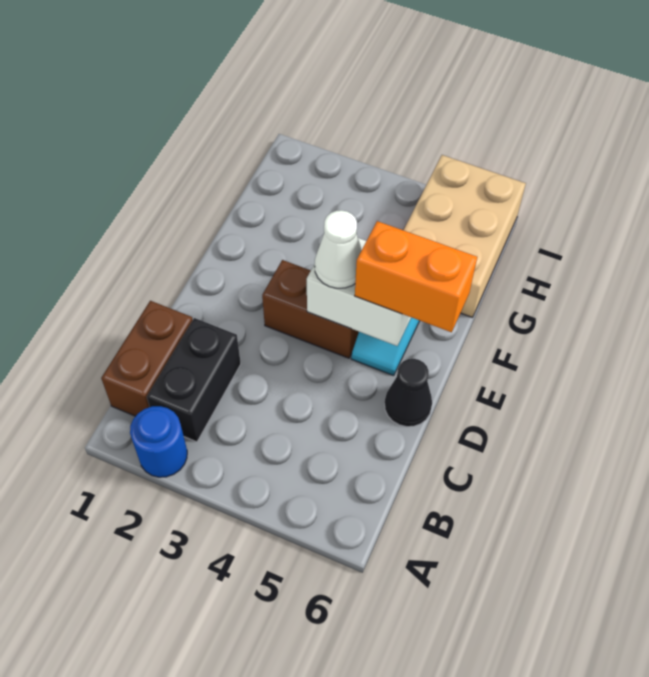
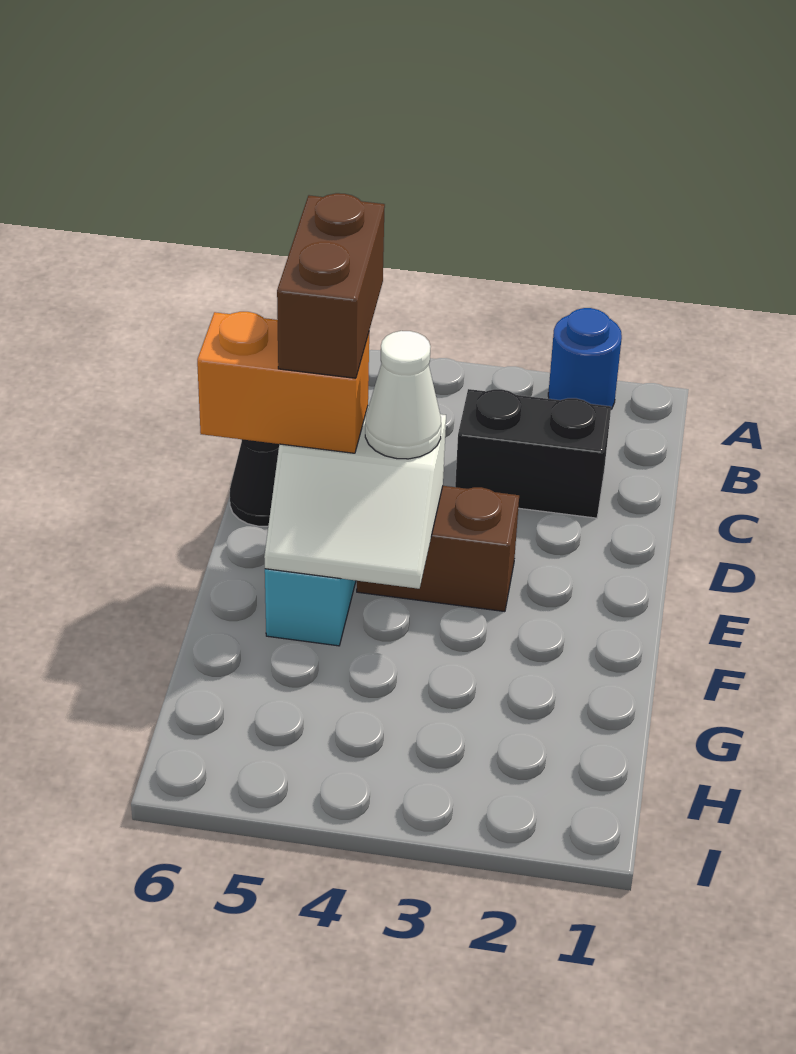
brown brick B1:C1 level 1 -> brown brick D5:E5 level 4
black brick B2:C2 level 1 -> black brick C2:C3 level 1
tan brick G5:I6 level 1 -> none

